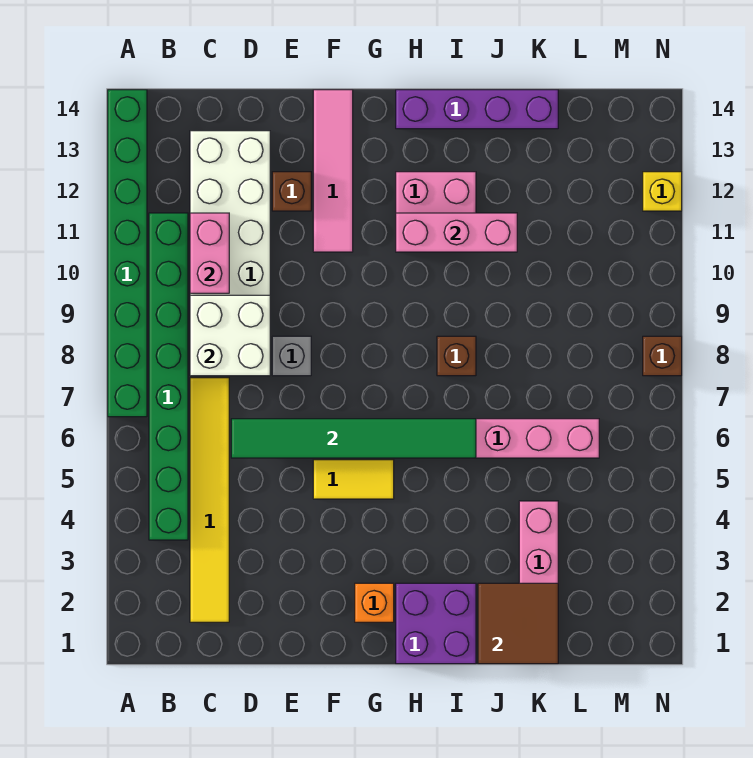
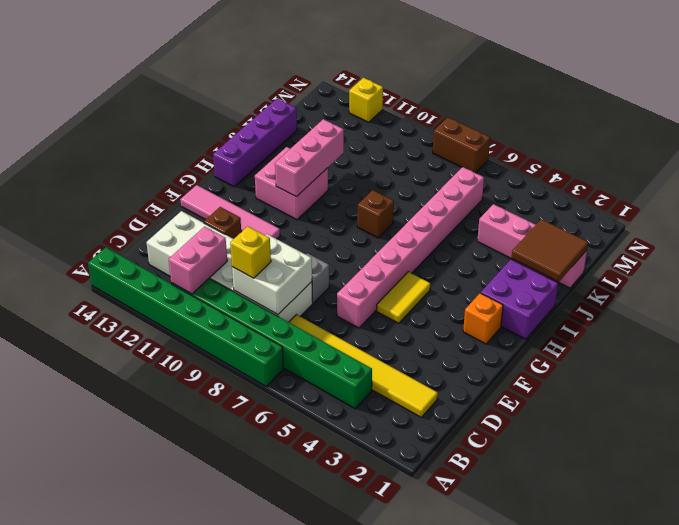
none -> yellow brick C9 level 3
pink brick C10:C11 level 2 -> pink brick B11:C11 level 2
green tile D6:I6 level 2 -> none
brown brick N8 level 1 -> brown brick N7:N8 level 1

